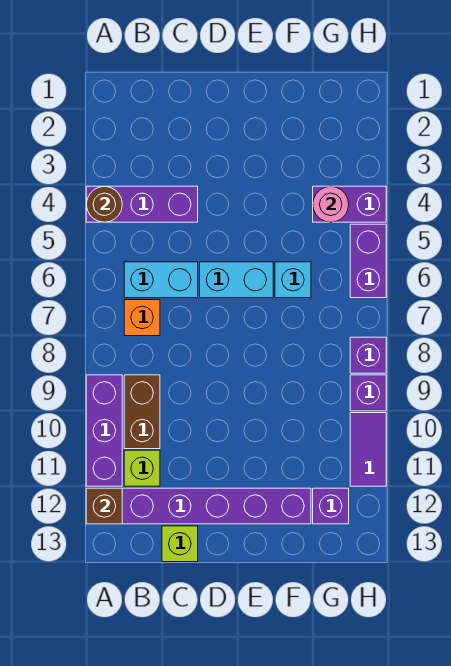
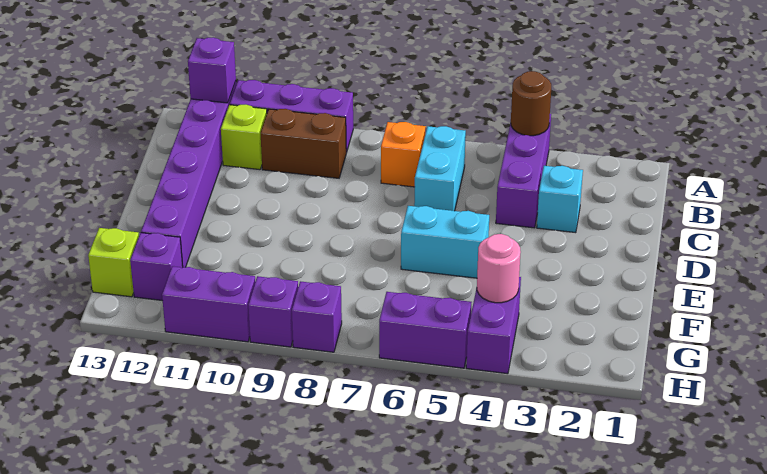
brown brick A12 level 2 -> purple brick A12 level 2
lime brick C13 level 1 -> lime brick G13 level 1
cyan brick D6:E6 level 1 -> cyan brick E5:E6 level 1
cyan brick F6 level 1 -> cyan brick C3 level 1
purple tile H10:H11 level 1 -> purple brick H10:H11 level 1

